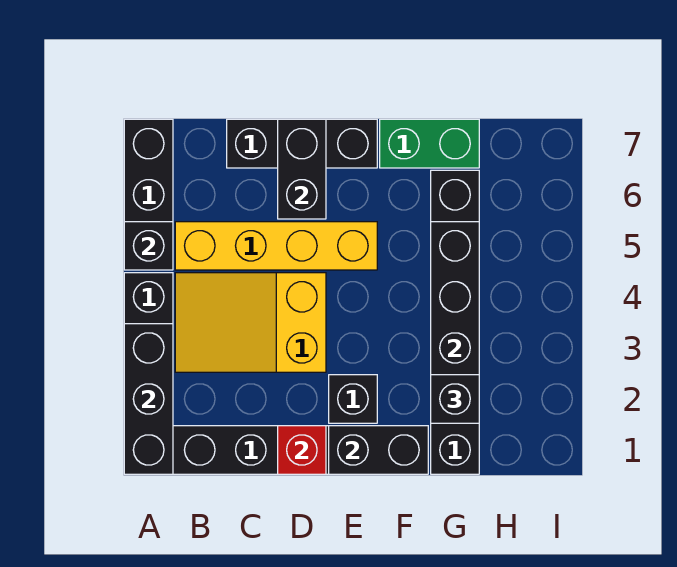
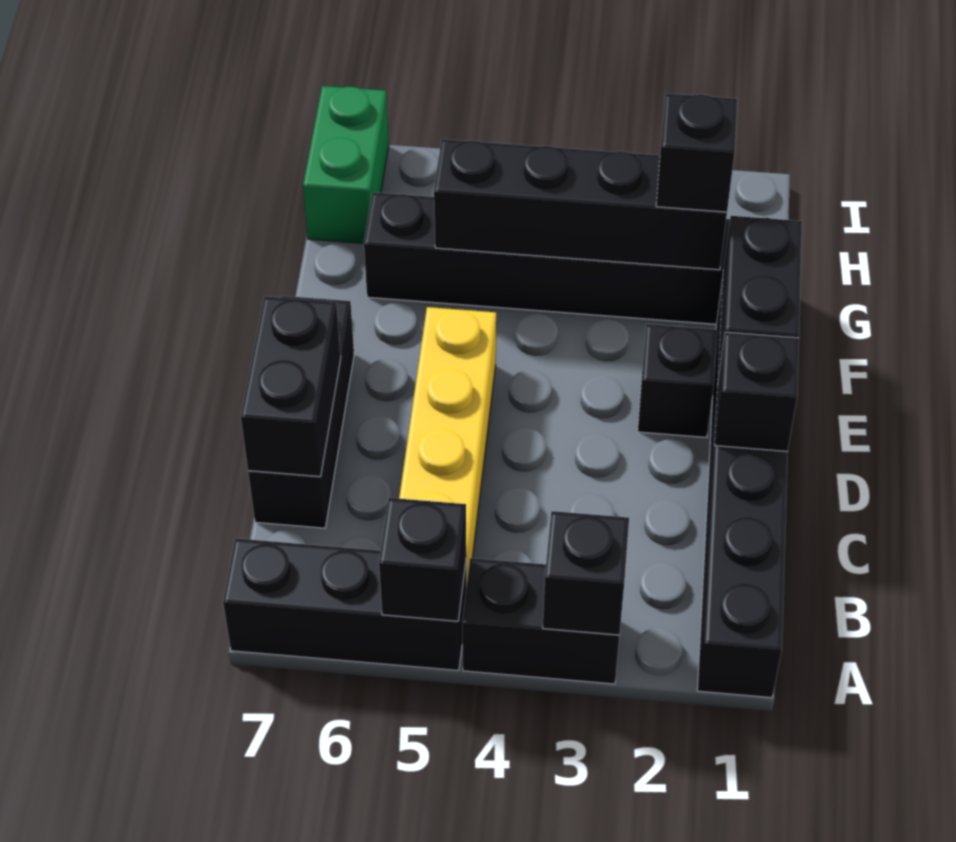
black brick A1:A3 level 2 -> black brick A3 level 2
yellow slope B3:D4 level 1 top D -> none
red brick D1 level 2 -> black brick D1 level 2
black brick D6:D7 level 2 -> black brick C7:D7 level 2
green brick F7:G7 level 1 -> green brick H7:I7 level 1

